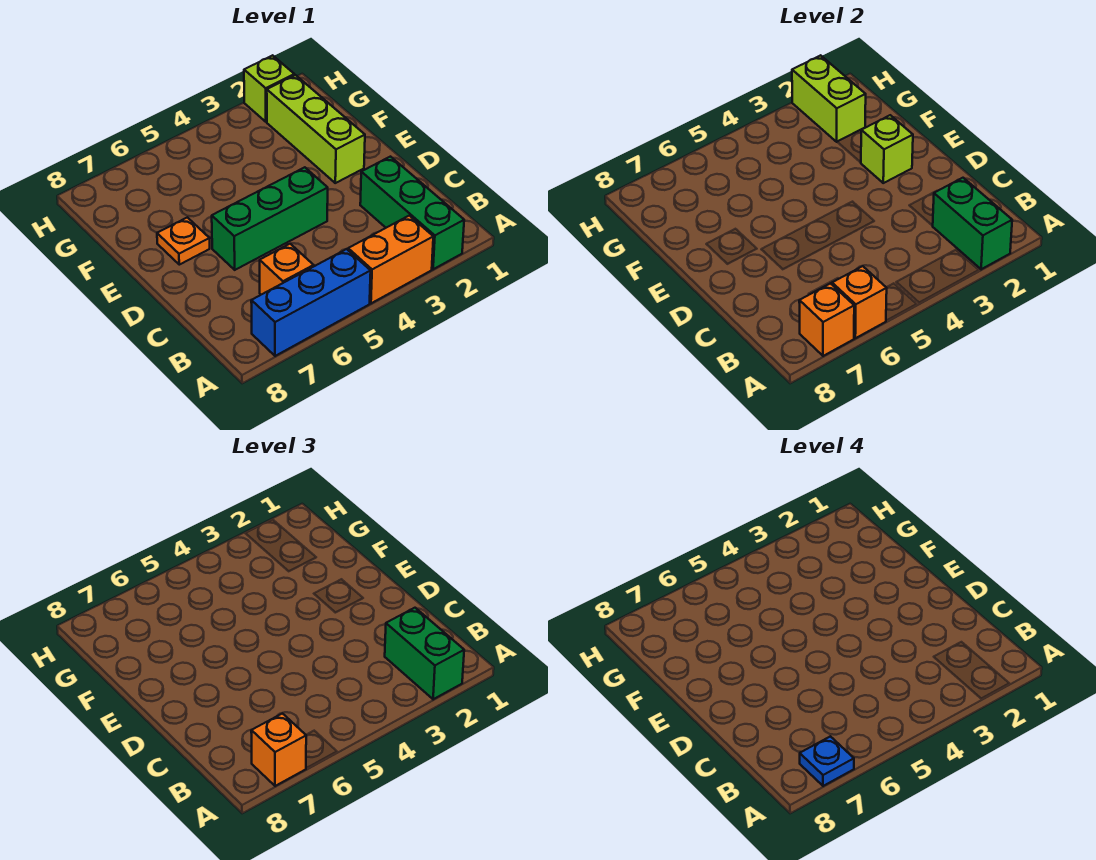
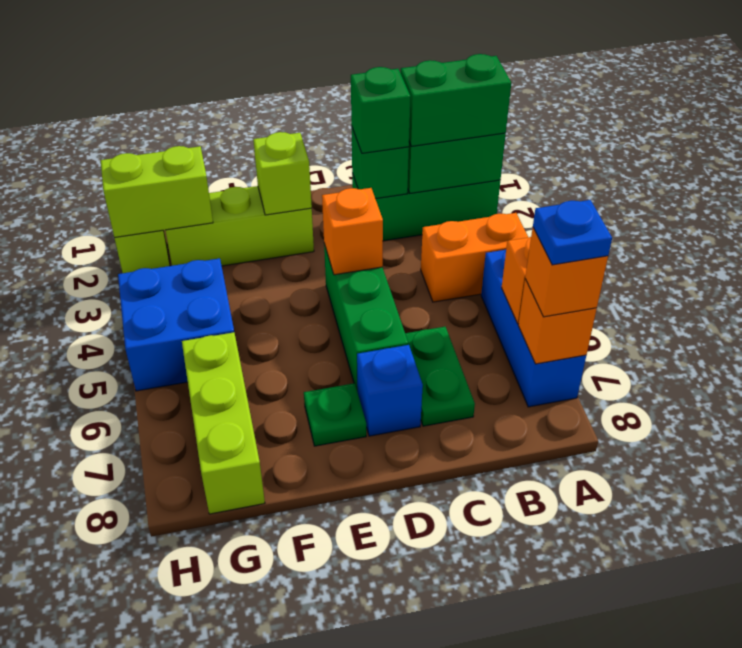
orange brick A3:A4 level 1 -> orange brick A4:B4 level 1
orange brick B6 level 1 -> orange brick D4 level 2
none -> green brick C2 level 2
none -> green brick C2 level 3
none -> green plate C6:C7 level 1
none -> blue brick D7 level 1
orange plate E7 level 1 -> green plate E7 level 1
none -> blue brick G4:H5 level 1
none -> lime brick G6:G8 level 1

